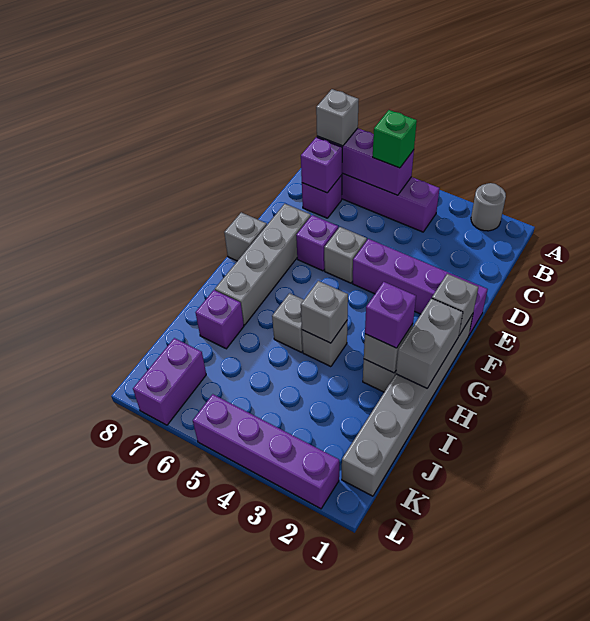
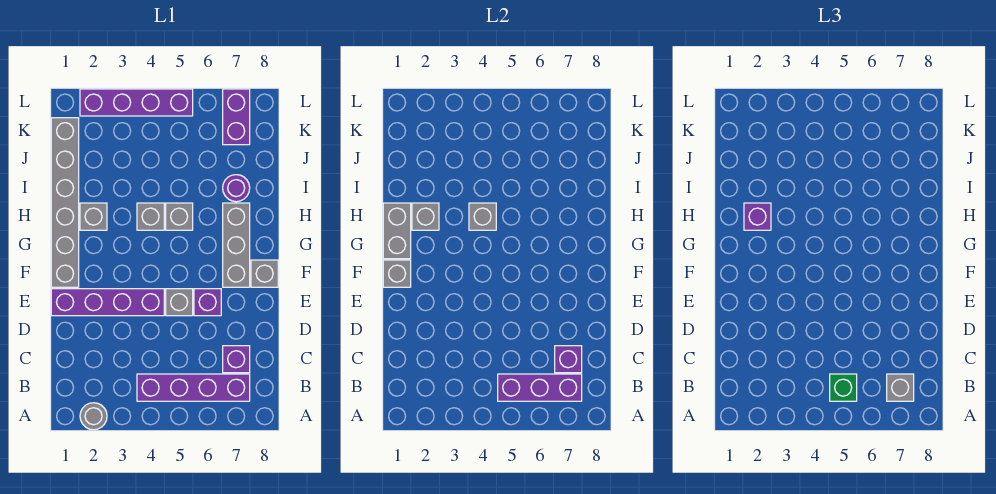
grey brick E7:H7 level 1 -> grey brick F7:H7 level 1
purple brick I7 level 1 -> purple round brick I7 level 1

